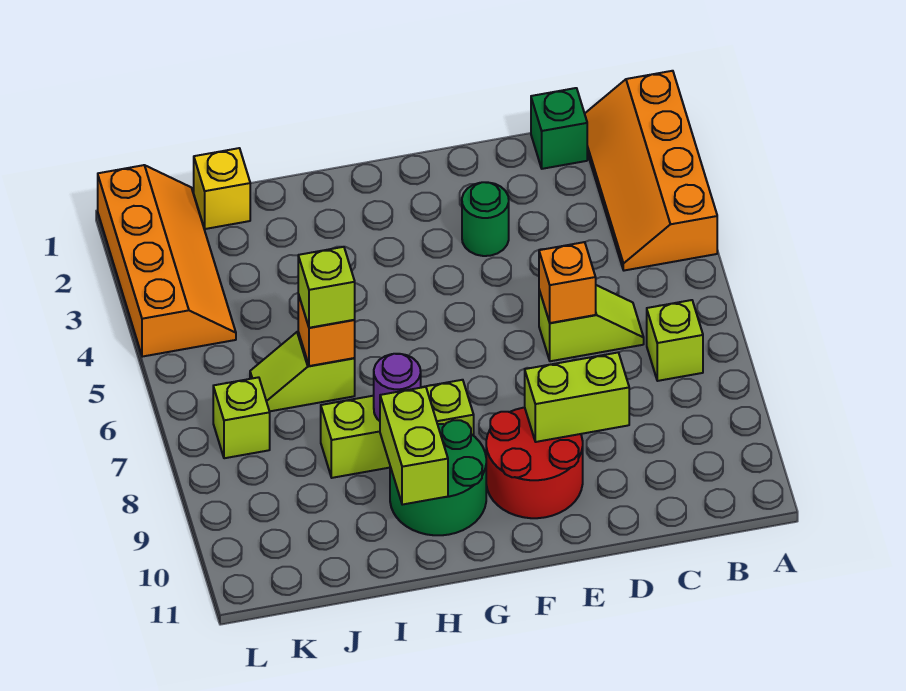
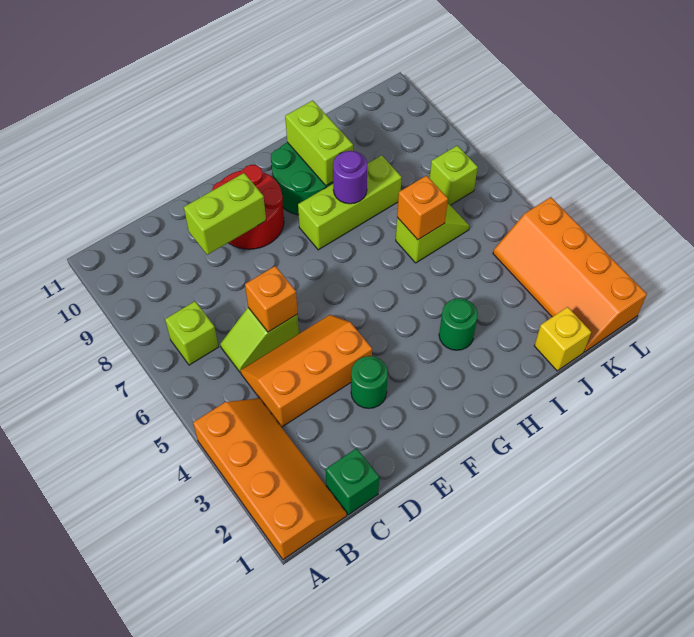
none -> orange slope C4:E5 level 1 top 4
none -> green round brick H3 level 1
lime brick I6 level 3 -> none

